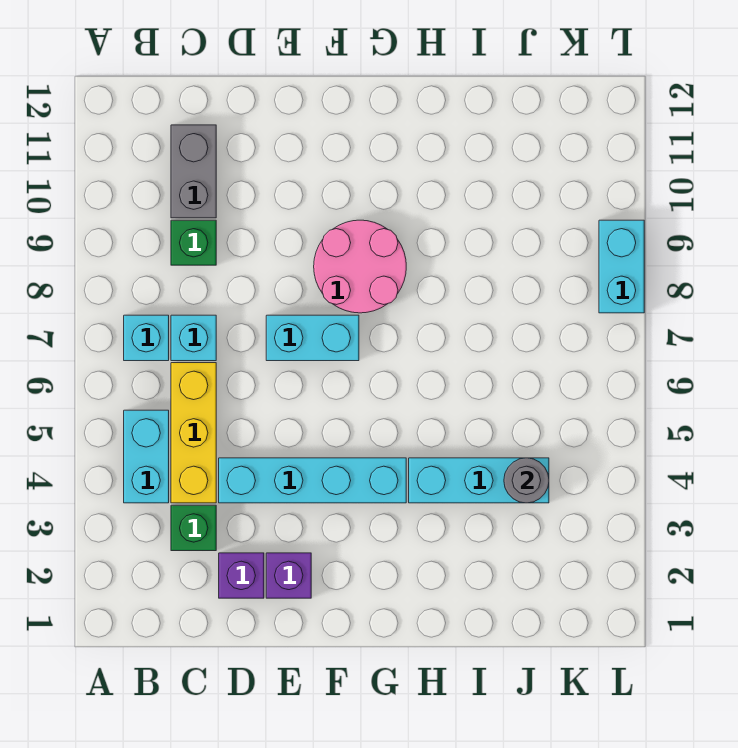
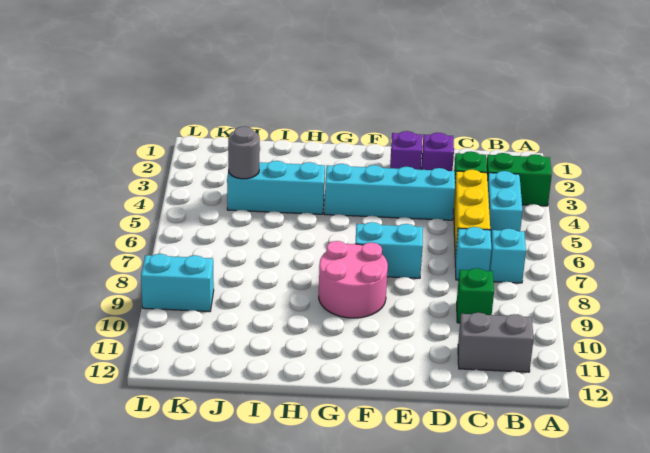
none -> green brick A3:B3 level 1
grey brick C10:C11 level 1 -> grey brick B11:C11 level 1
cyan brick L8:L9 level 1 -> cyan brick K9:L9 level 1

